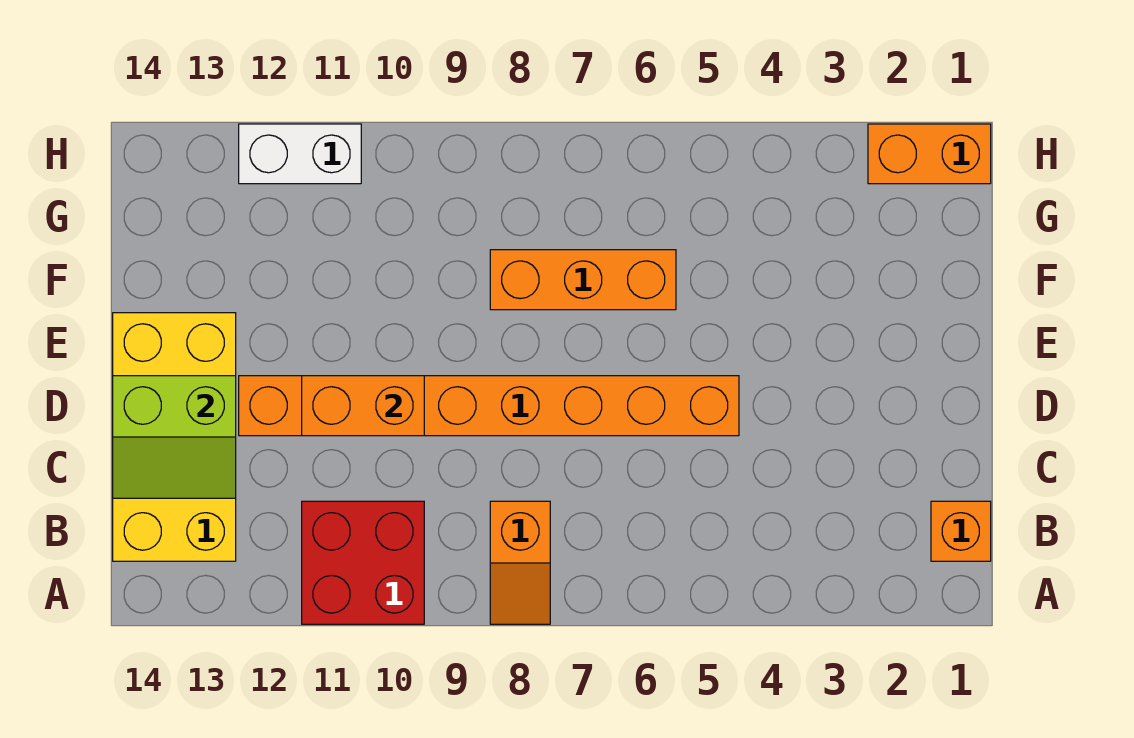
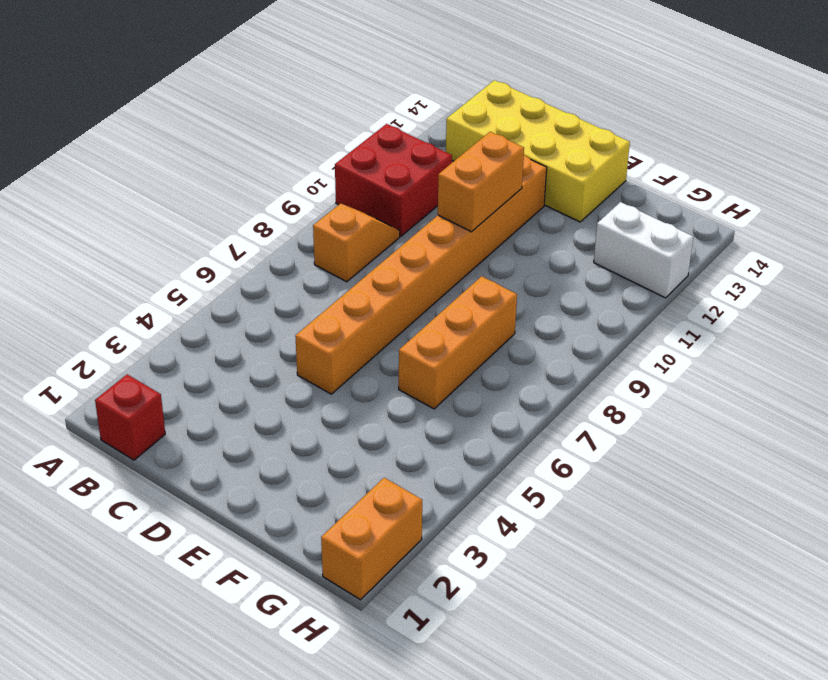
orange slope A8:B8 level 1 top B -> orange slope B8:B9 level 1 top 8
orange brick B1 level 1 -> red brick B1 level 1
lime slope C13:D14 level 2 top D -> none
white brick H11:H12 level 1 -> white brick G12:H12 level 1

